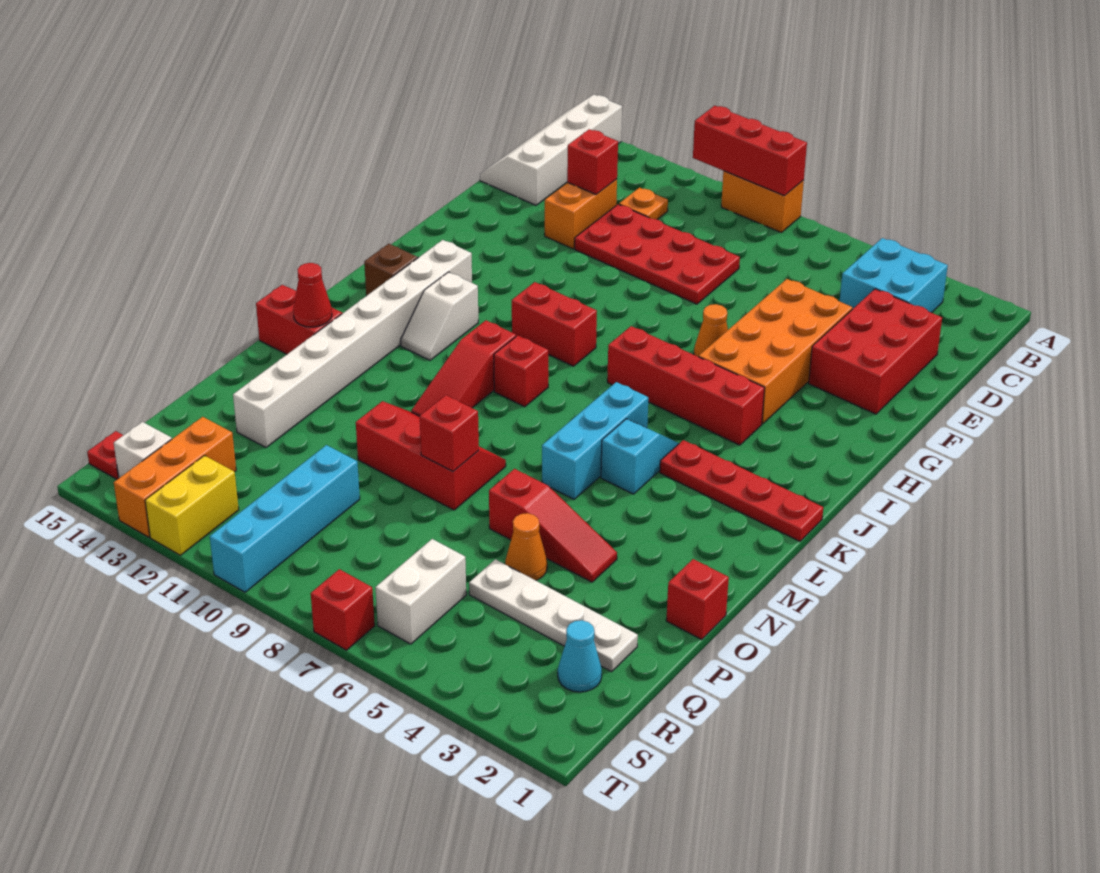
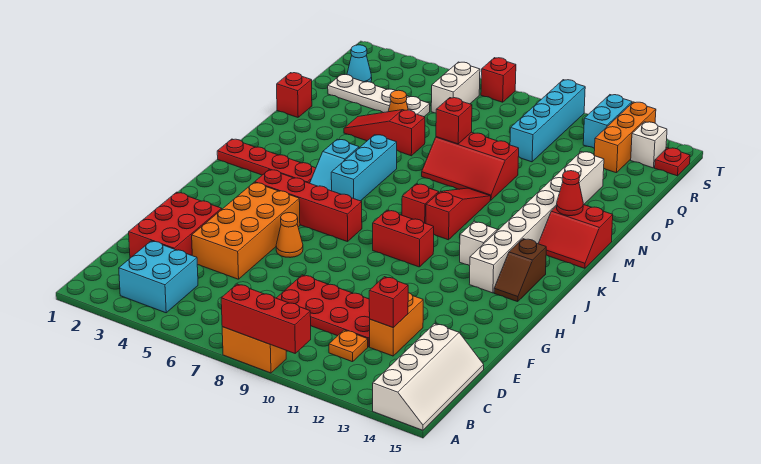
yellow brick S12:T12 level 1 -> cyan brick S12:T12 level 1

